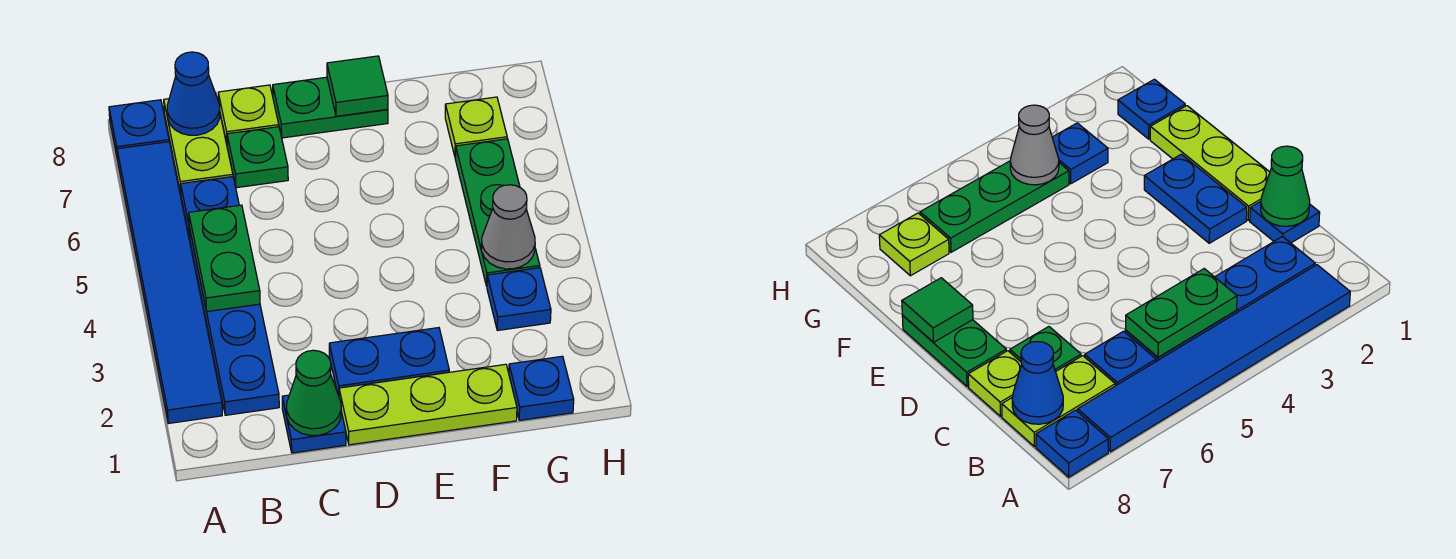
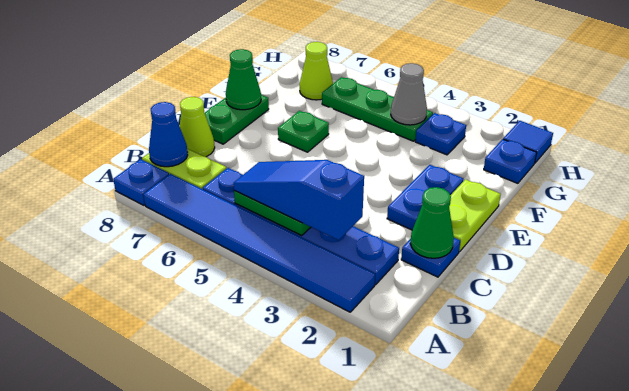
none -> blue slope B3:B5 level 3 top 3
green plate C7 level 1 -> green plate E6 level 1
lime plate C8 level 1 -> lime cone C8 level 1
lime plate D1:F1 level 1 -> lime plate D1:E1 level 1
green tile E8 level 2 -> green cone E8 level 2
lime plate G7 level 1 -> lime cone G7 level 1
none -> blue tile H1 level 1

